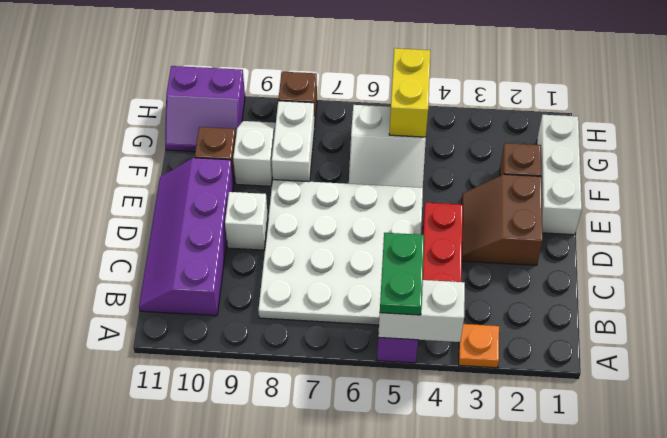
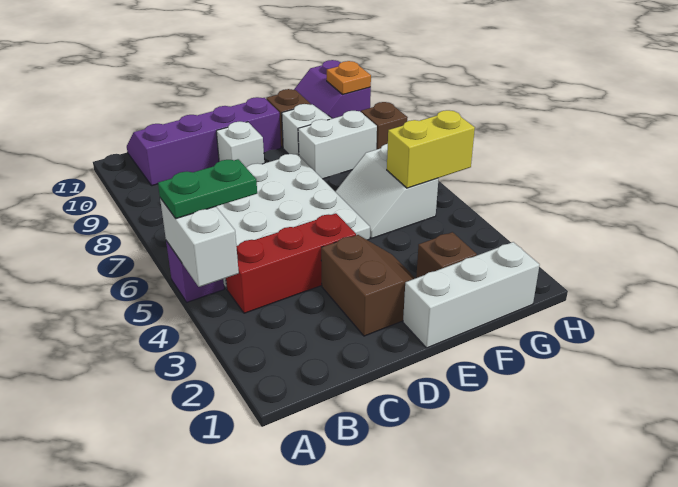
orange plate A3 level 1 -> orange plate H10 level 2
brown slope D2:E3 level 1 top 2 -> brown slope D2:E3 level 1 top D

